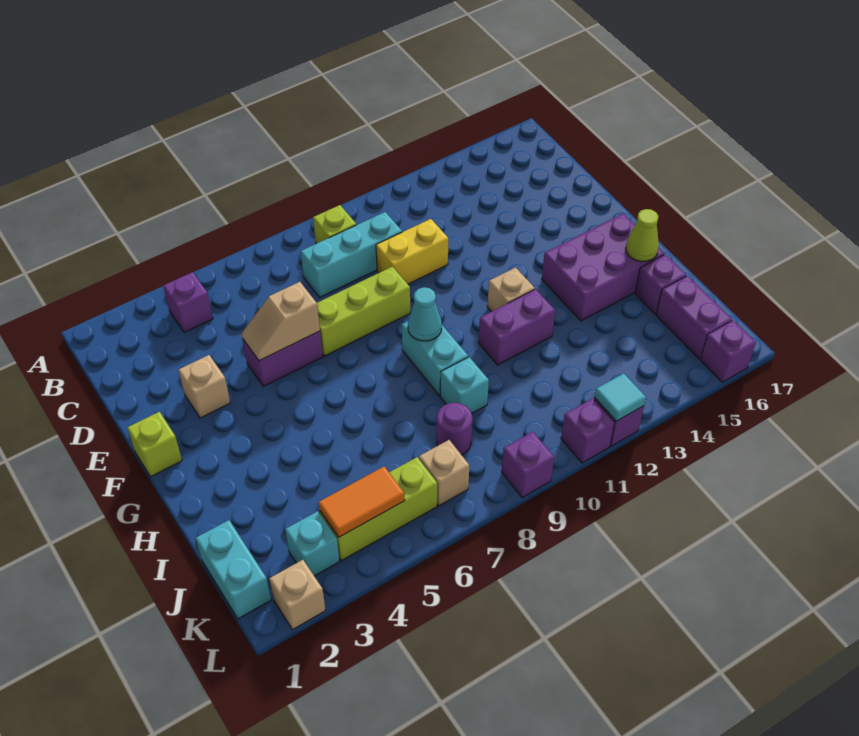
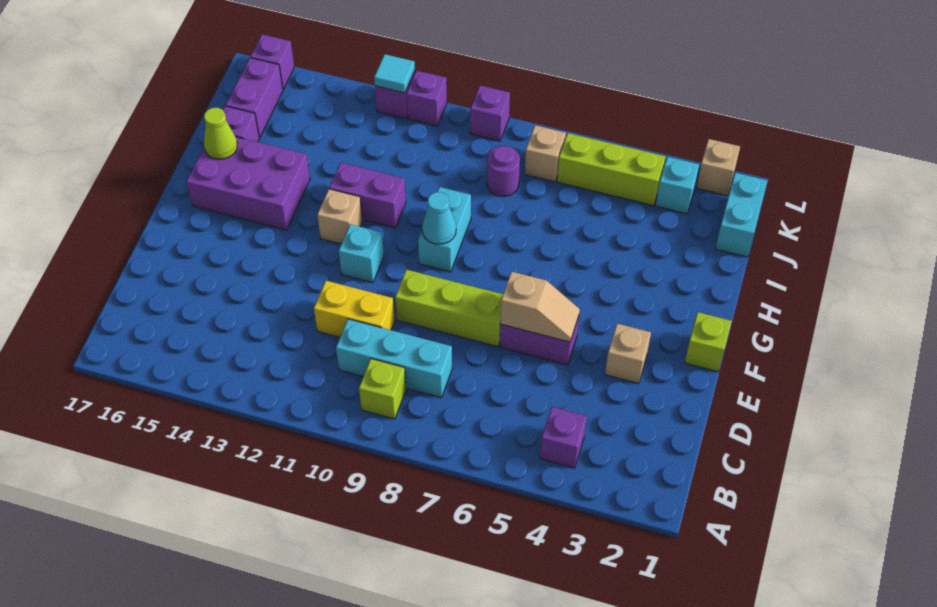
cyan brick I9 level 1 -> cyan brick F11 level 1
orange tile K4:K5 level 2 -> none

